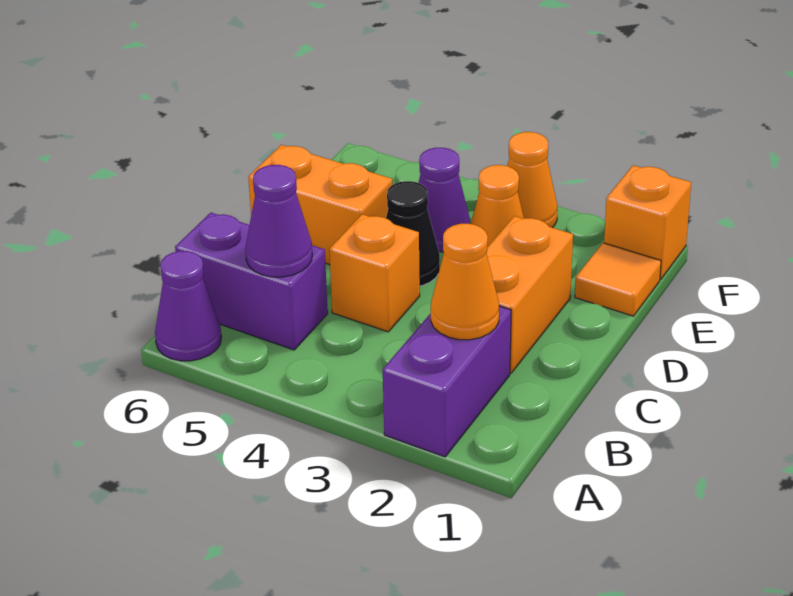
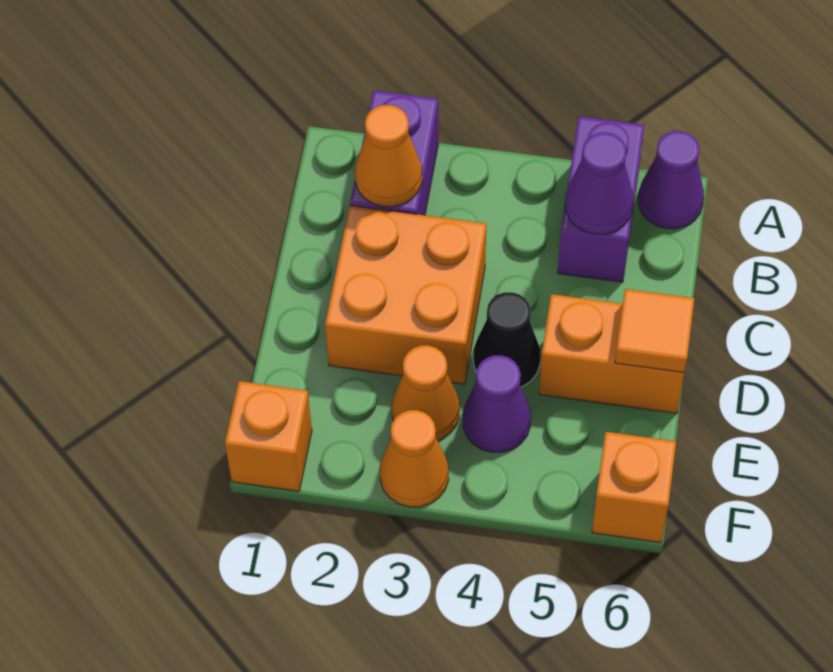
purple brick B5:B6 level 1 -> purple brick A5:B5 level 1
orange brick C2:D2 level 1 -> orange brick C2:D3 level 1
orange brick C4 level 1 -> orange brick F6 level 1
orange tile E1 level 1 -> orange tile D6 level 2

